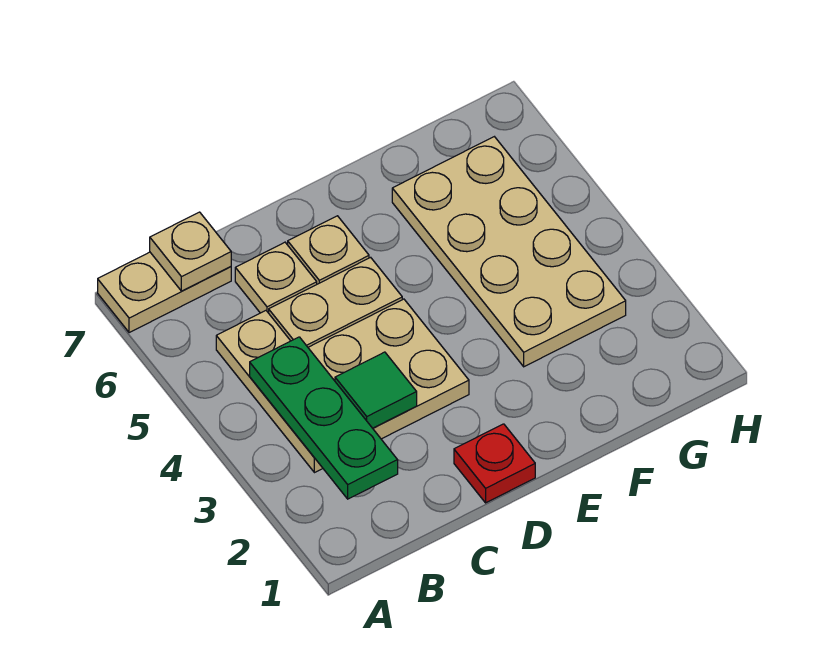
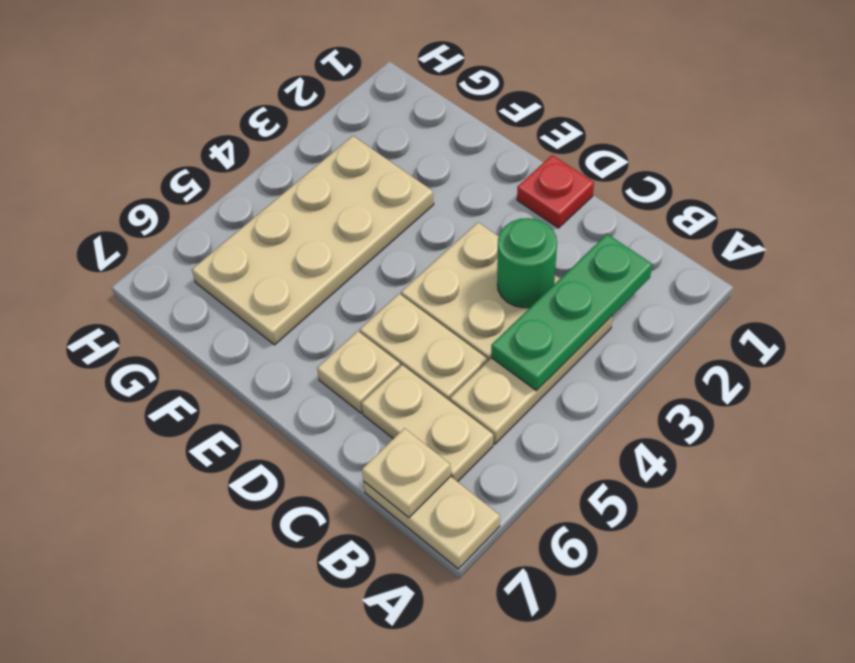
green tile C3 level 2 -> green round brick C3 level 2
tan plate C6 level 1 -> tan plate B6:C6 level 1

